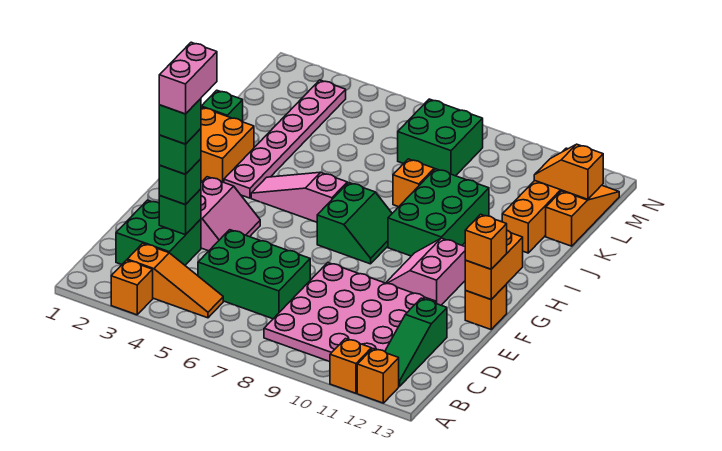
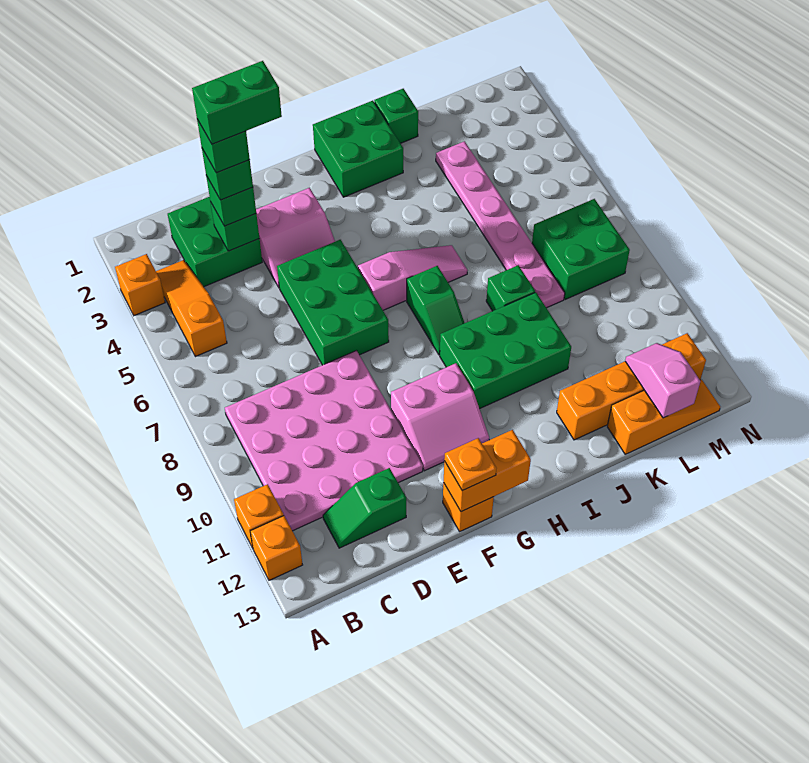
orange slope B3:B5 level 1 top 3 -> orange slope B3:B5 level 1 top 5
green slope B12:D12 level 1 top D -> green slope C12:D12 level 1 top D
green brick C5:D7 level 1 -> green brick E5:F7 level 1
pink brick D3:E3 level 6 -> green brick D3:E3 level 6
pink slope F10:G11 level 1 top 11 -> pink slope F10:G11 level 1 top 10
orange brick F13 level 3 -> orange plate F13 level 3
green slope G7:H8 level 1 top 7 -> green slope H7:H8 level 1 top 7
orange brick H1:I2 level 1 -> green brick H1:I2 level 1
pink plate H3:M3 level 1 -> pink plate K3:K8 level 1
pink slope H4:H6 level 1 top 6 -> pink slope G6:I6 level 1 top G
orange brick J8 level 1 -> green brick J8 level 1
orange slope L12:L13 level 2 top 13 -> pink slope L12:L13 level 2 top 13

